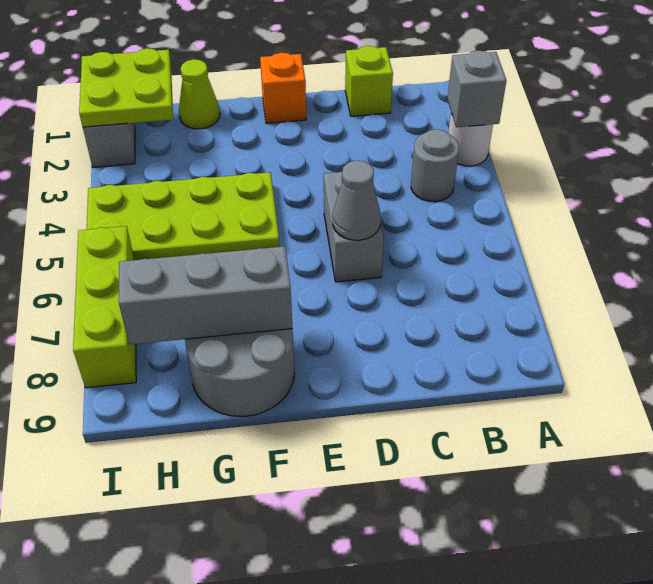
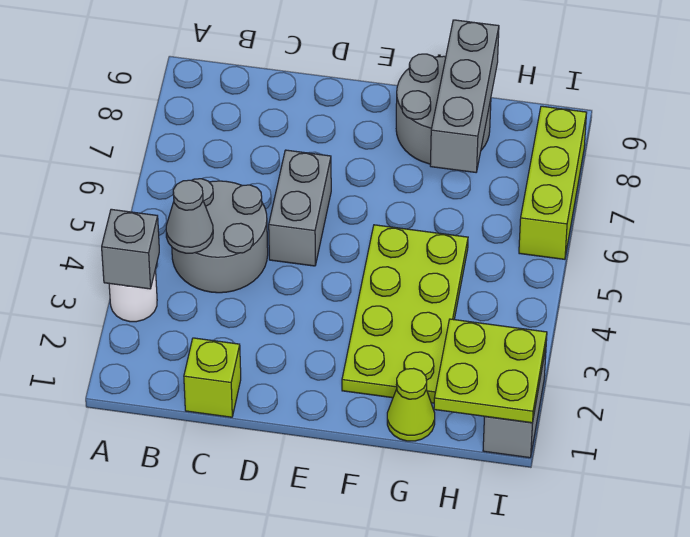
grey round brick B4 level 1 -> grey round brick B4:C5 level 1
grey cone D6 level 2 -> grey cone B4 level 2
orange brick E1 level 1 -> none
lime plate F4:I5 level 1 -> lime plate F2:G5 level 1
grey brick F8:H8 level 2 -> grey brick G7:G9 level 2

